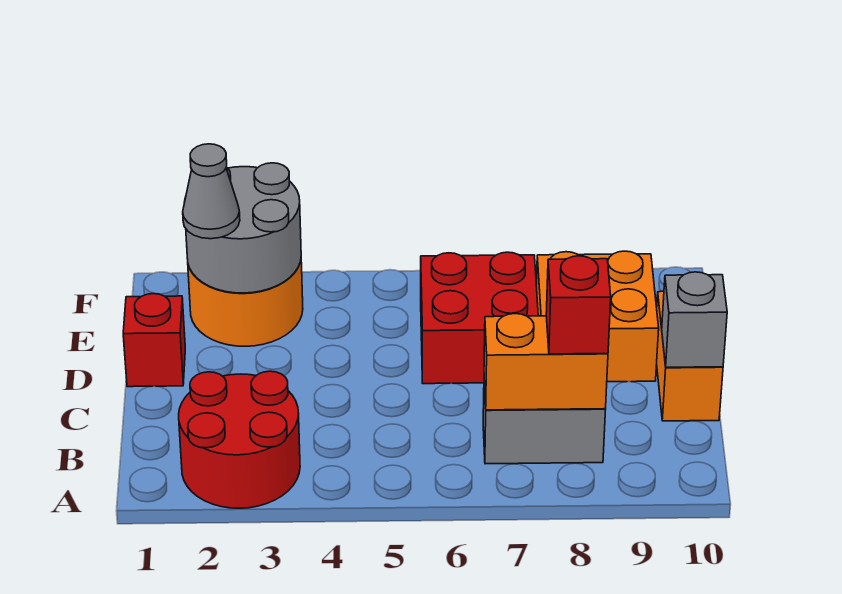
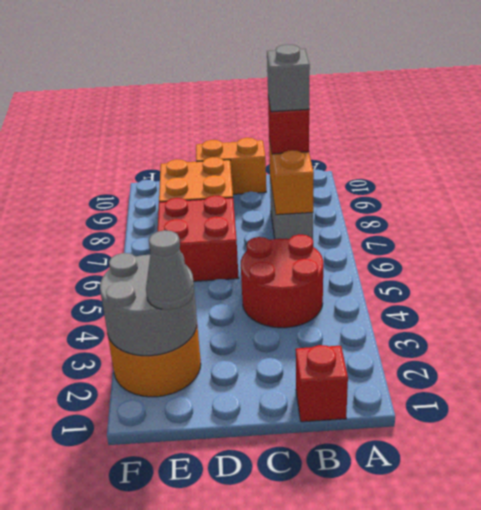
red round brick A2:B3 level 1 -> red round brick B4:C5 level 1
grey brick C10 level 2 -> grey brick B8 level 4
red brick D1 level 1 -> red brick B1 level 1

